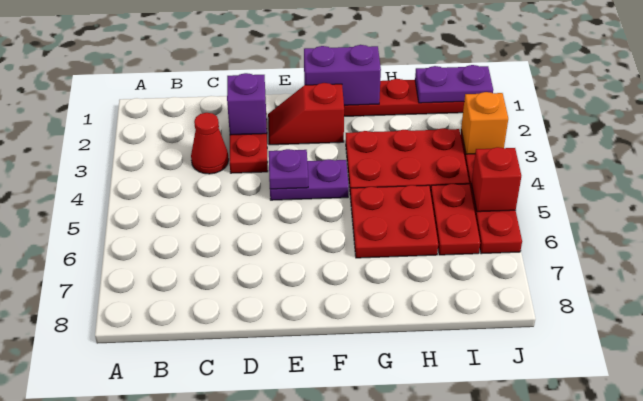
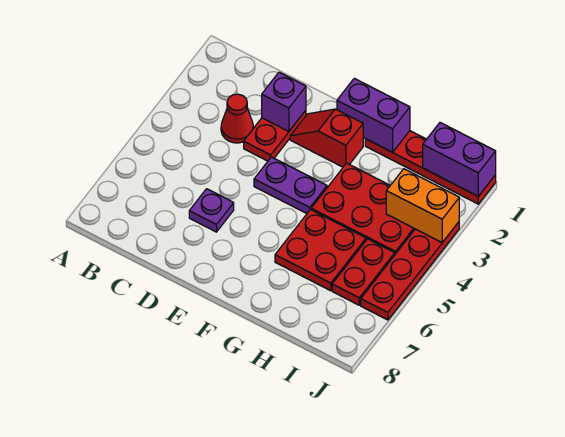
purple plate E4 level 2 -> purple plate D6 level 1
purple plate I1:J1 level 2 -> purple brick I1:J1 level 2
orange brick J3 level 2 -> orange brick I3:J3 level 2
red brick J5 level 2 -> none

